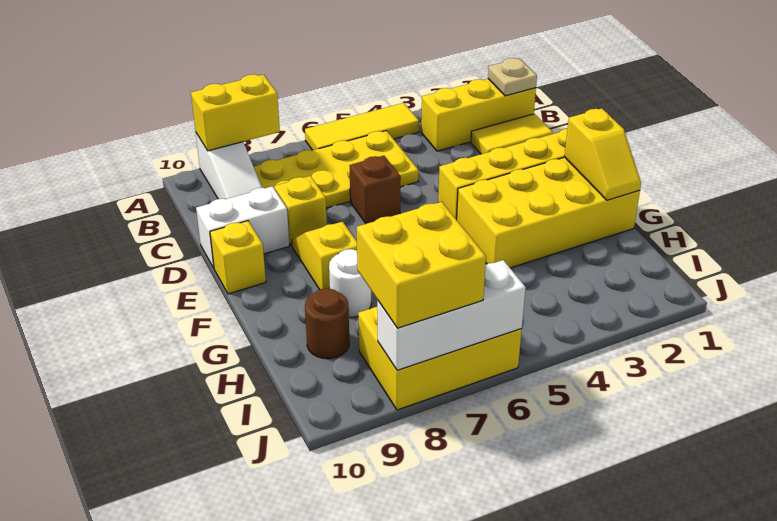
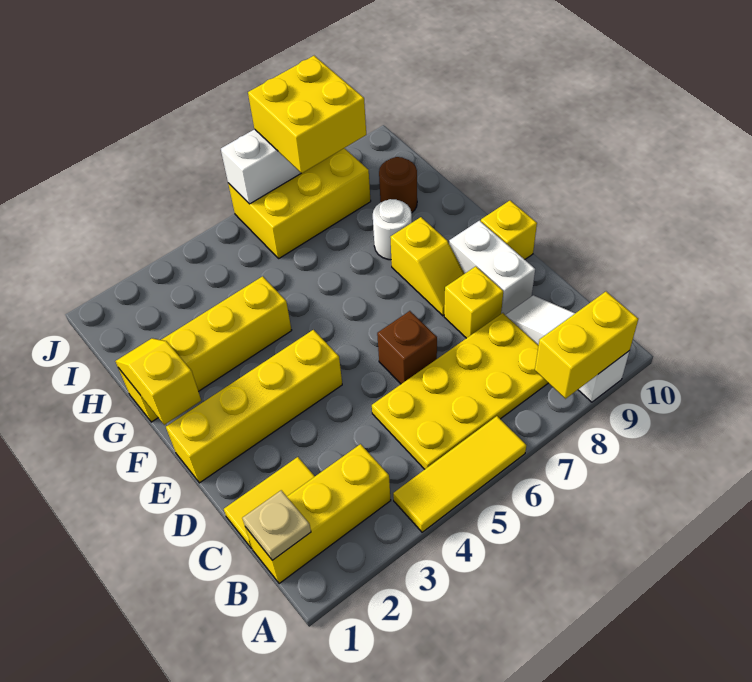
white brick D9:D10 level 1 -> white brick D9:E9 level 1
yellow brick F1:G4 level 1 -> yellow brick G1:G4 level 1

